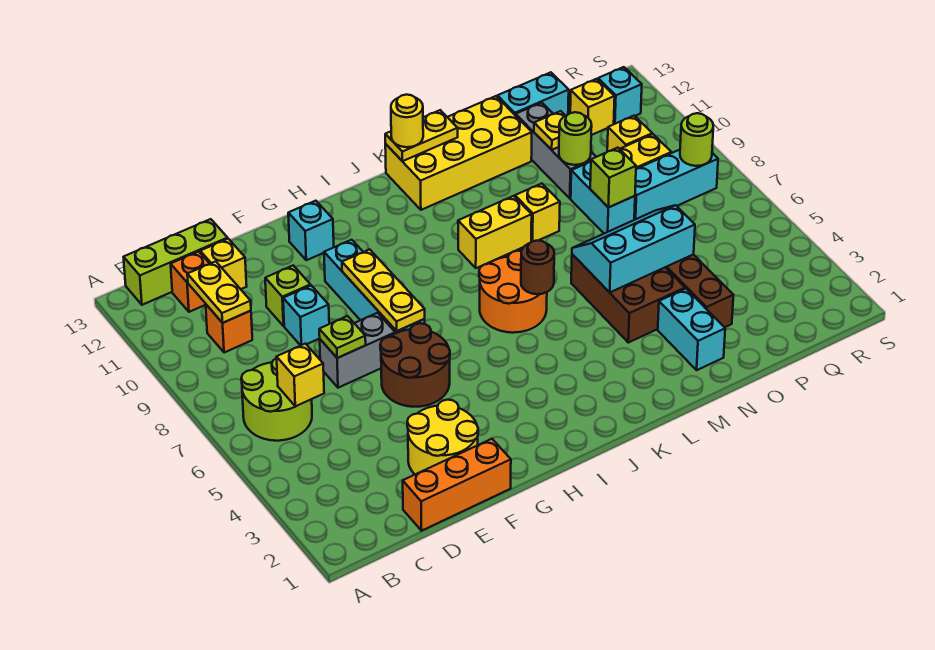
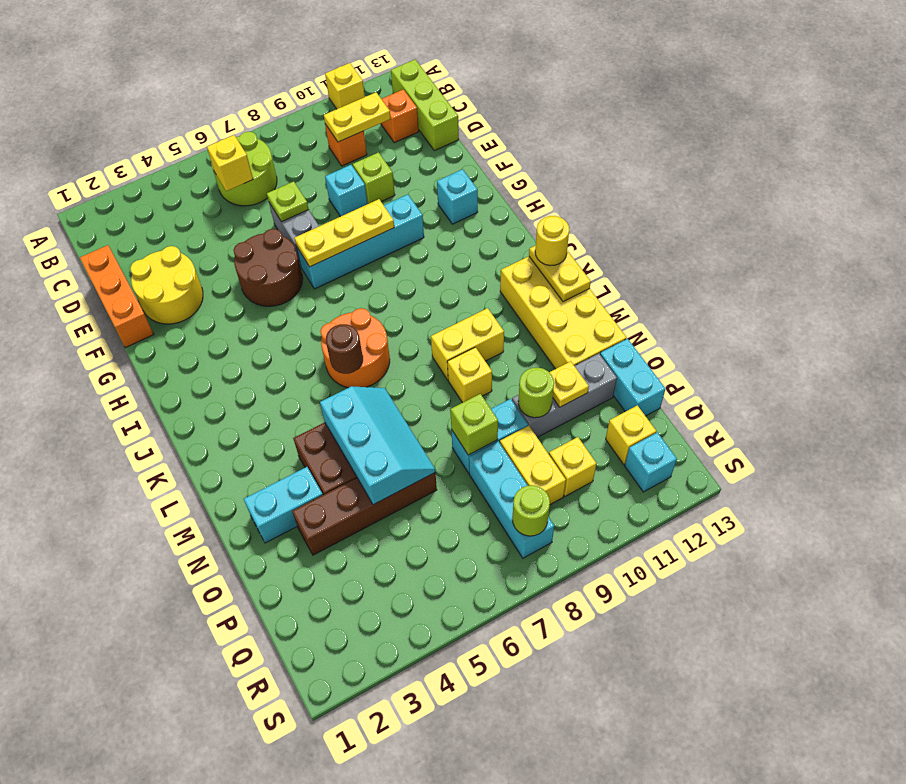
yellow brick D12 level 1 -> yellow brick A11 level 1
yellow brick K9:L9 level 1 -> yellow brick L9:L10 level 1

